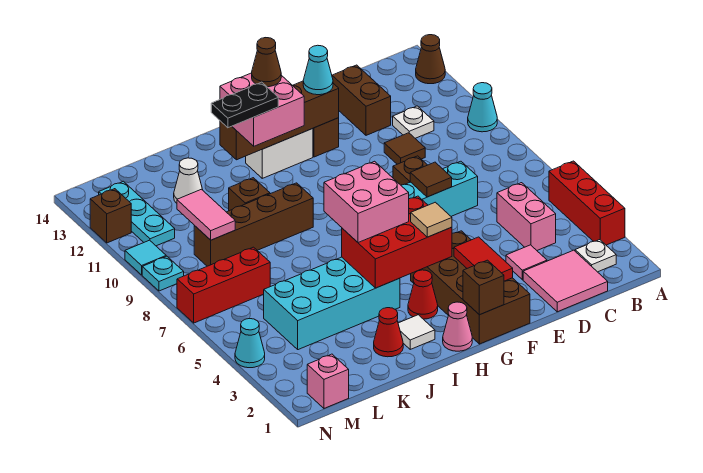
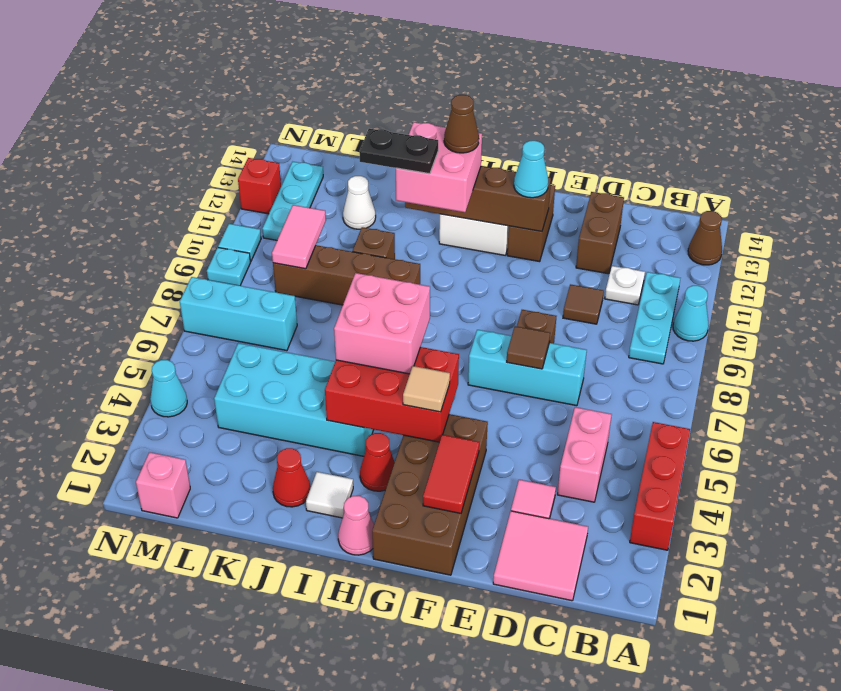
white plate B2 level 1 -> none
none -> cyan plate B9:B11 level 1
brown brick G1 level 2 -> none
red brick L7:N7 level 1 -> cyan brick L7:N7 level 1
brown brick N12 level 1 -> red brick N12 level 1

